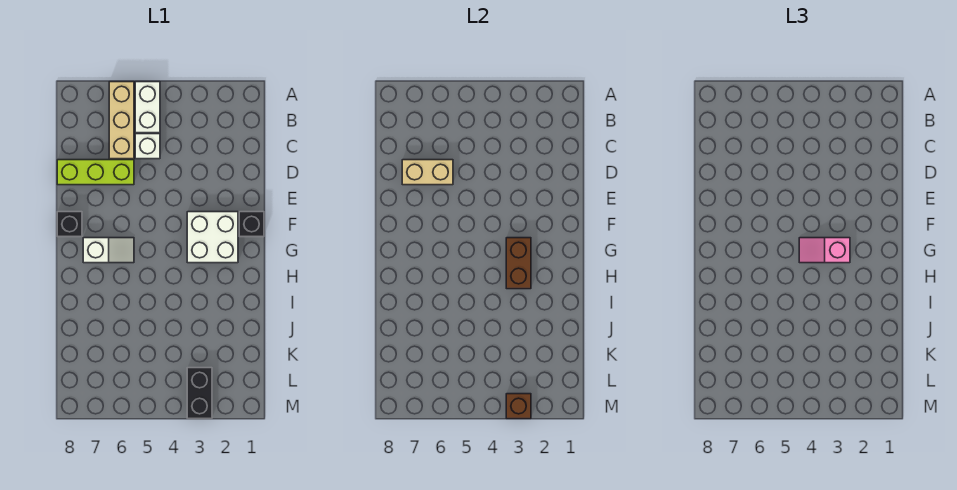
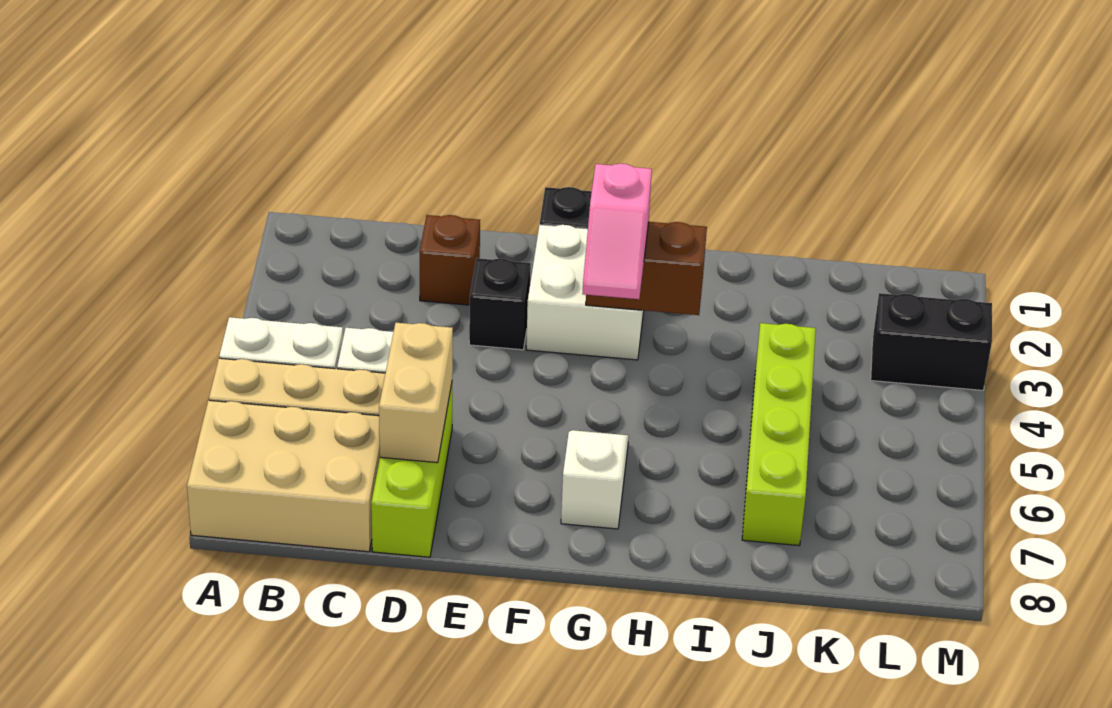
none -> tan brick A7:C8 level 1
black brick F8 level 1 -> black brick E3 level 1
none -> lime brick J4:J7 level 1
brown brick M3 level 2 -> brown brick D2 level 1

